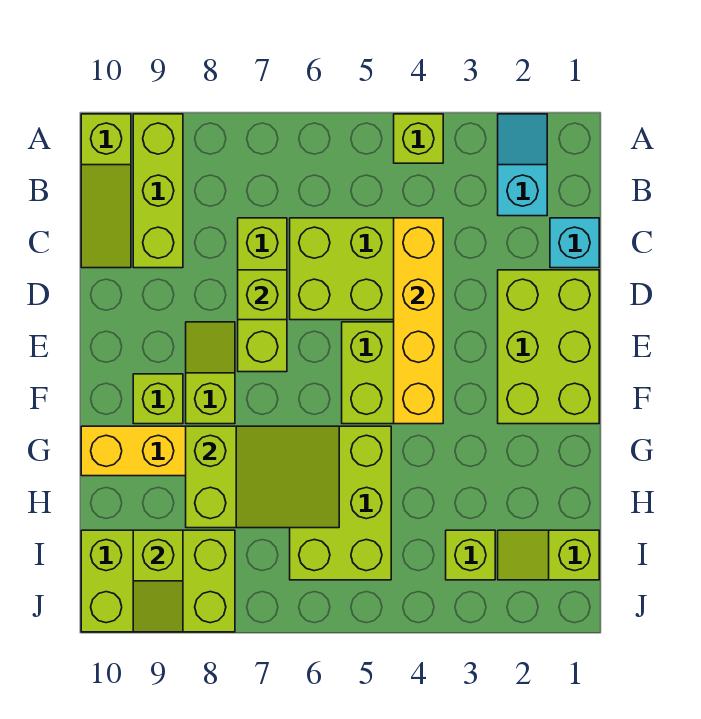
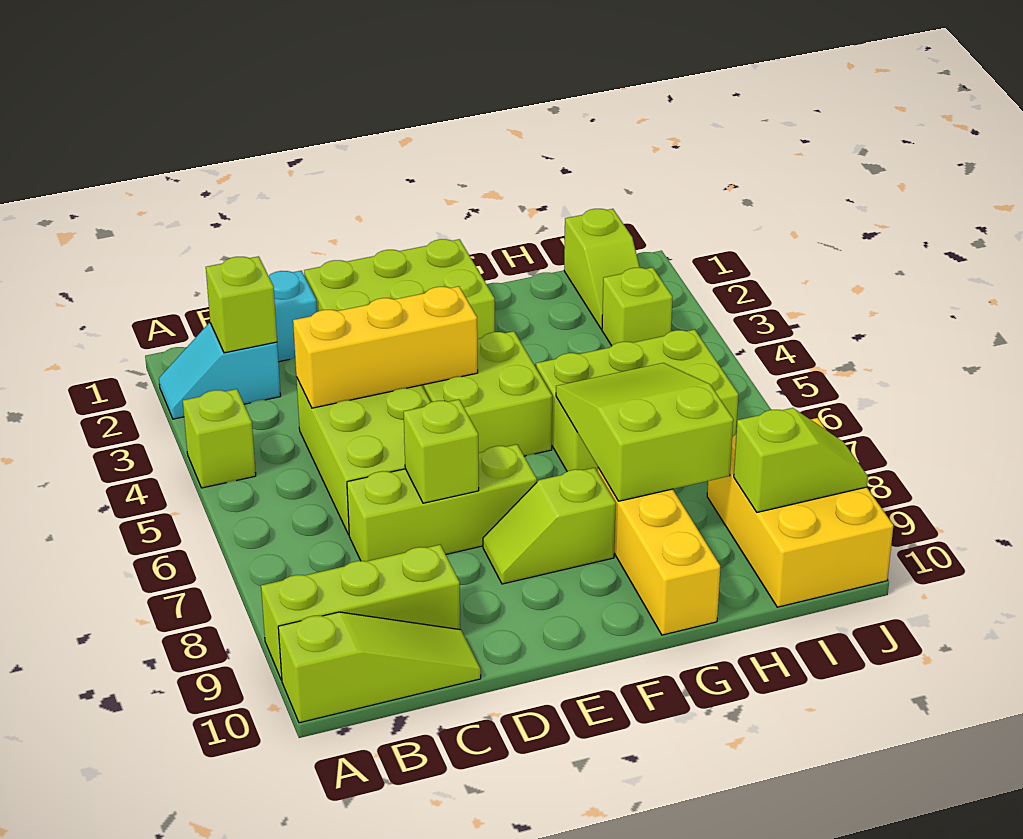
yellow brick C4:F4 level 2 -> yellow brick C4:E4 level 2
lime brick F9 level 1 -> lime brick B2 level 2
lime brick I8:J10 level 1 -> yellow brick I8:J10 level 1

